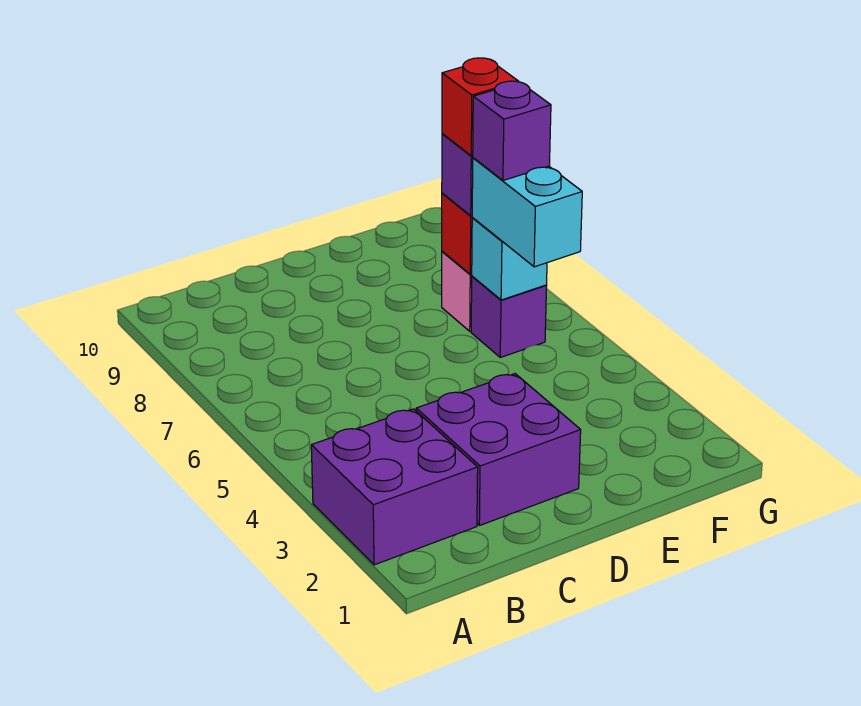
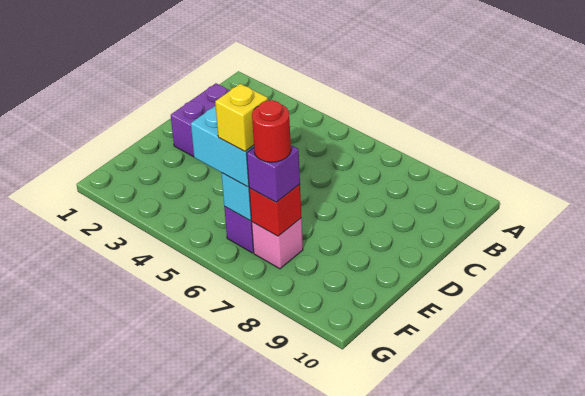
purple brick A2:B3 level 1 -> none
purple brick F6 level 4 -> yellow brick F6 level 4
red brick F7 level 4 -> red round brick F7 level 4

